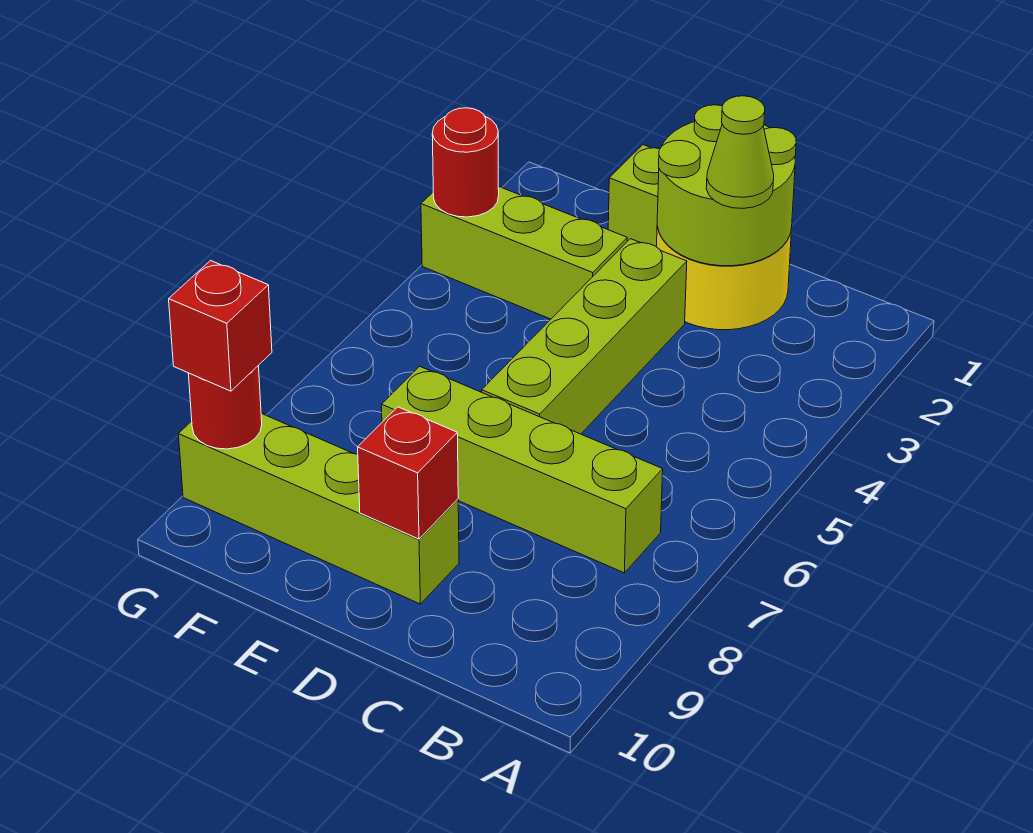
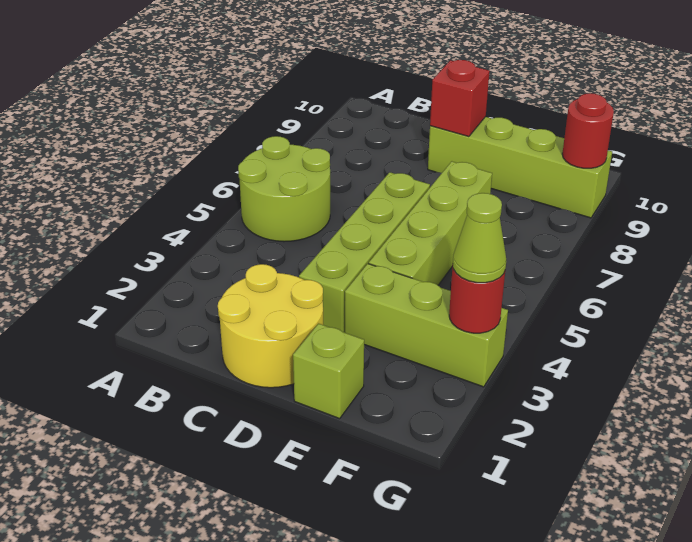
lime brick B7:E7 level 1 -> lime brick E4:E7 level 1
lime round brick C1:D2 level 2 -> lime round brick A5:B6 level 1
lime cone C2 level 3 -> lime cone G3 level 3
red brick G9 level 3 -> none

